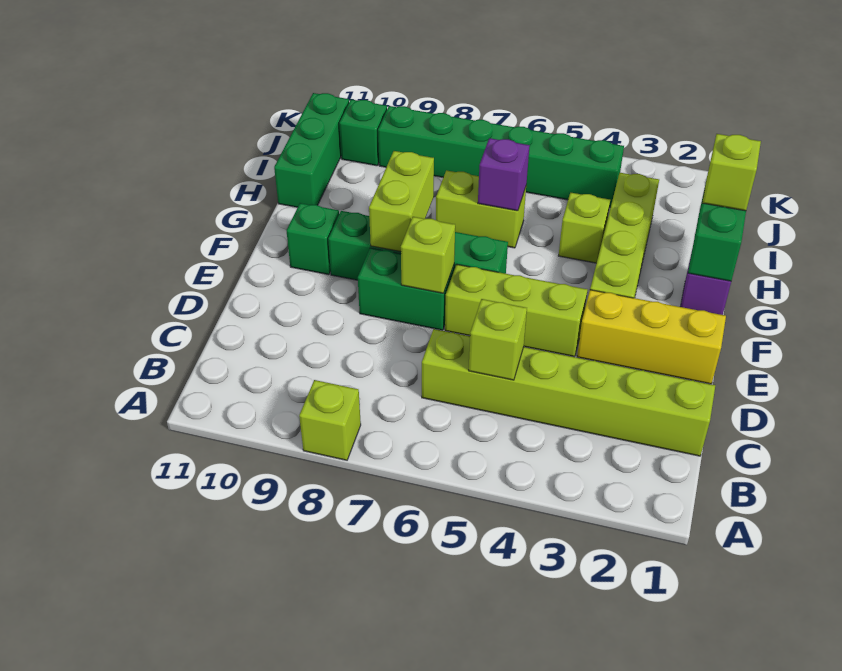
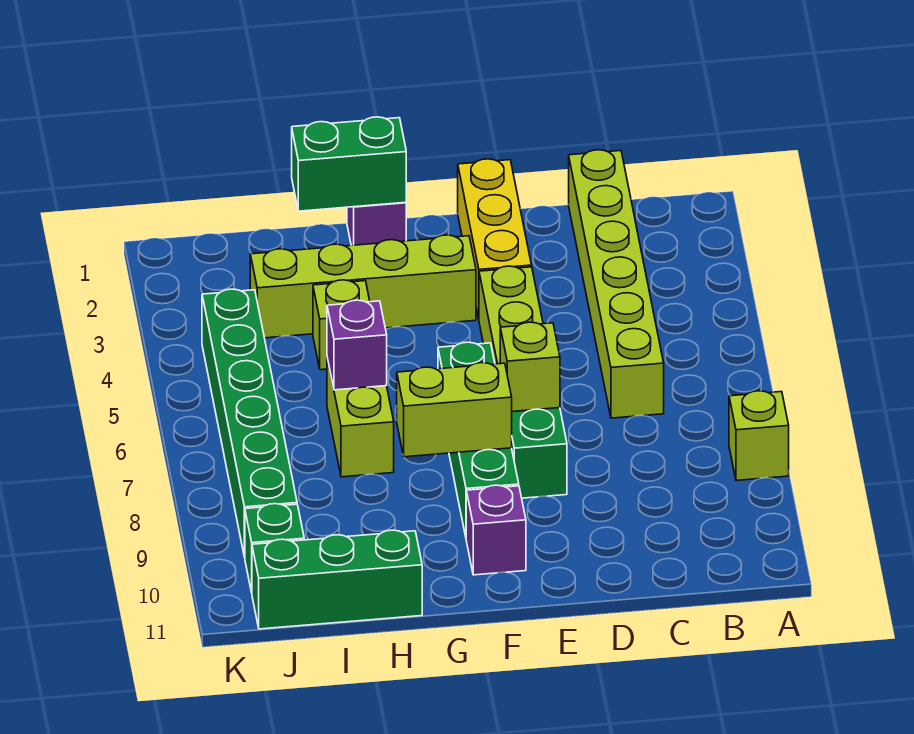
lime brick C5 level 2 -> none
green brick F10 level 1 -> purple brick F10 level 1
lime brick H1 level 3 -> none

